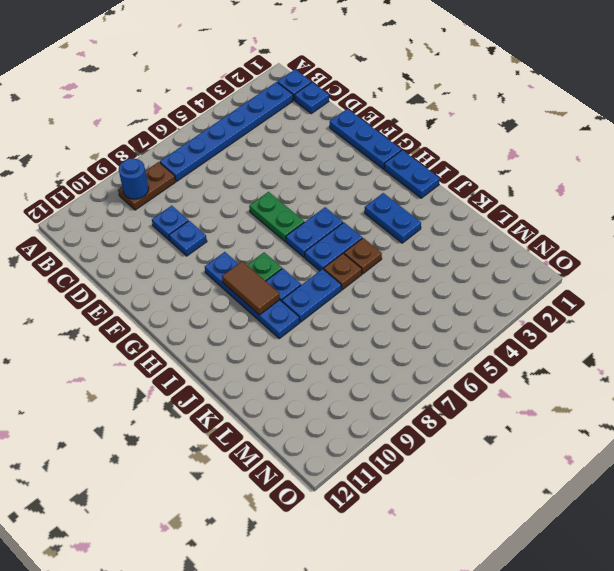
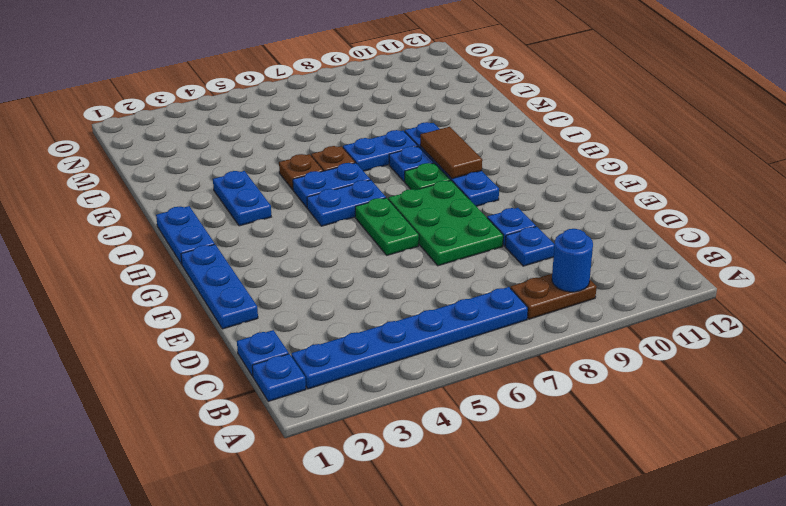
none -> green plate E7:G8 level 1

